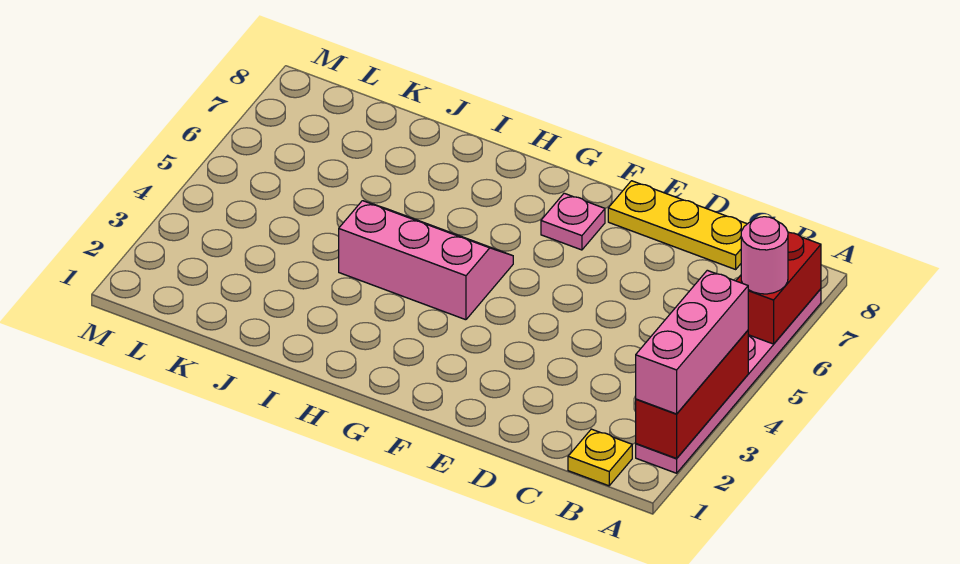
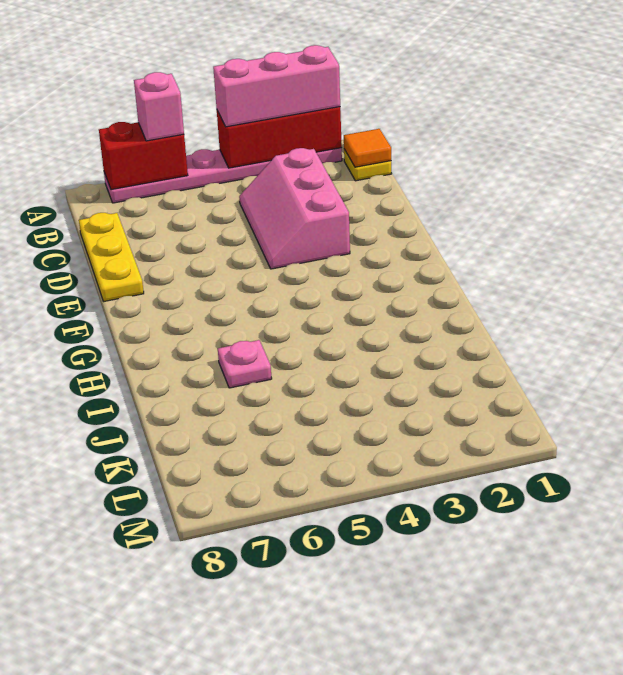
pink round brick A6 level 3 -> pink brick A6 level 3
none -> orange tile B1 level 2
pink plate F7 level 1 -> pink plate I6 level 1
pink slope G4:I5 level 1 top 4 -> pink slope C3:E4 level 1 top 3

